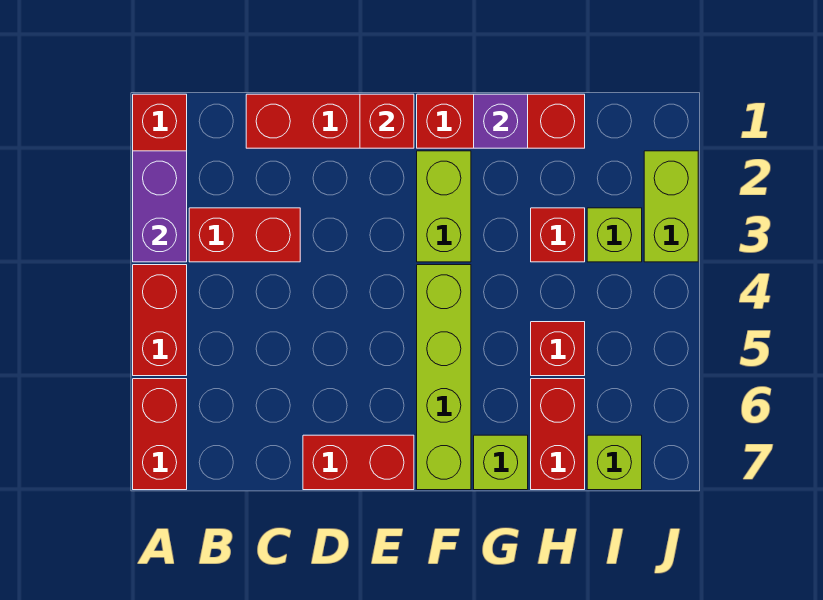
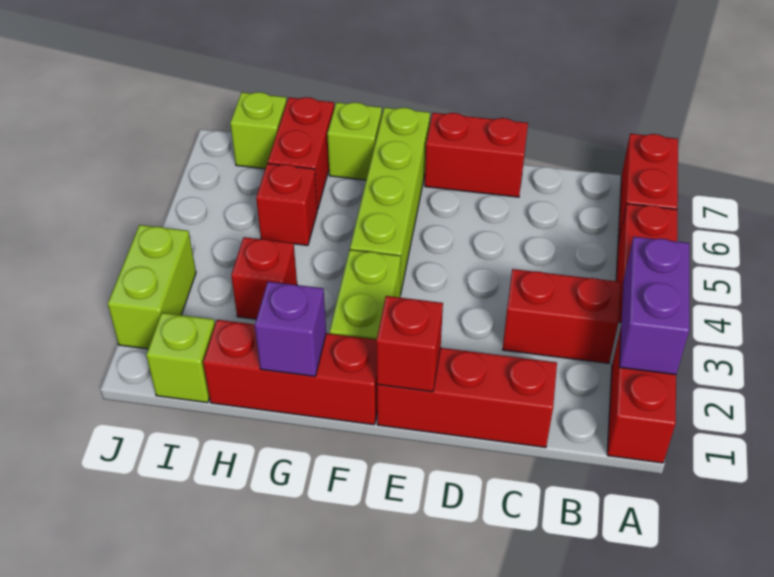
lime brick I3 level 1 -> lime brick I1 level 1

